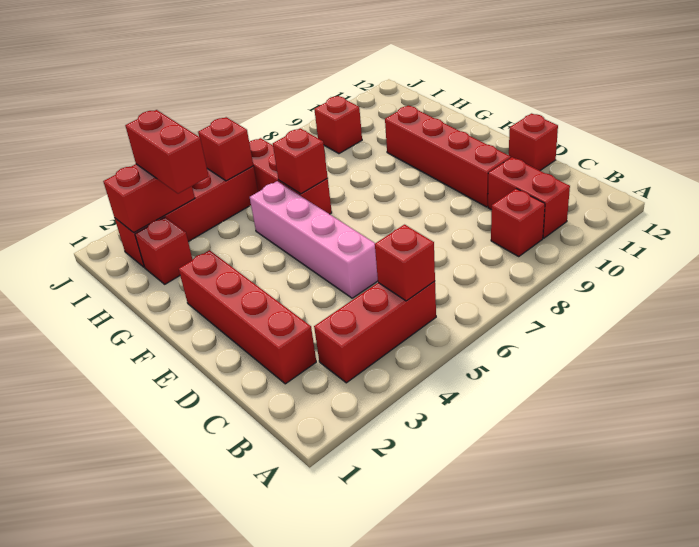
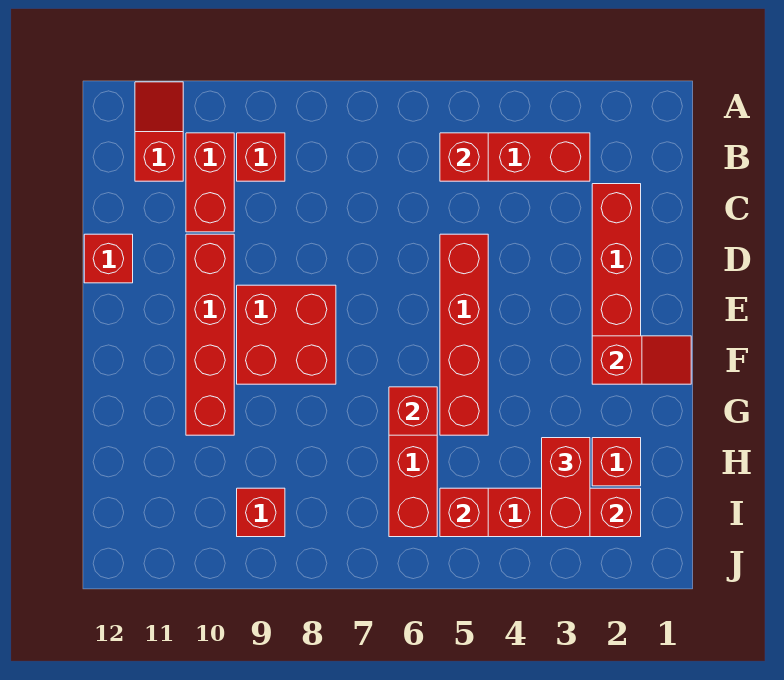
none -> red slope A11:B11 level 1 top B
pink brick D5:G5 level 1 -> red brick D5:G5 level 1
none -> red brick E8:F9 level 1
none -> red slope F1:F2 level 2 top 2

